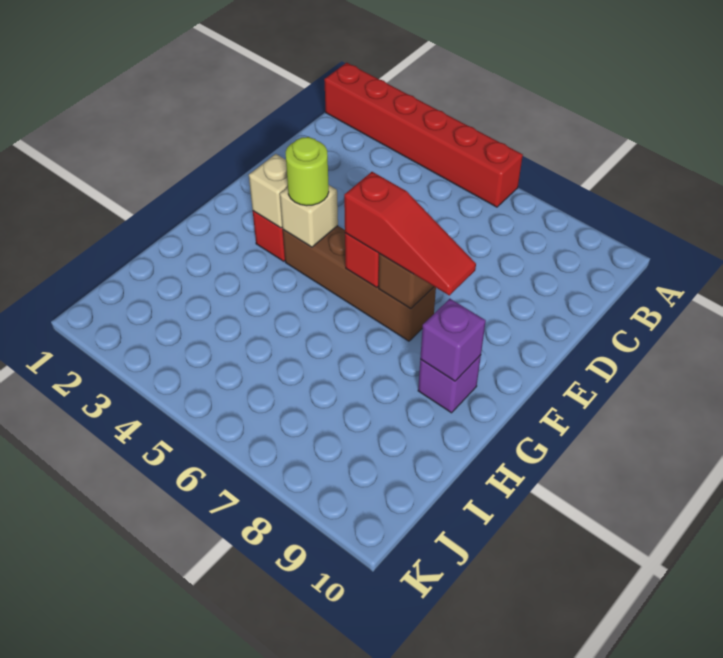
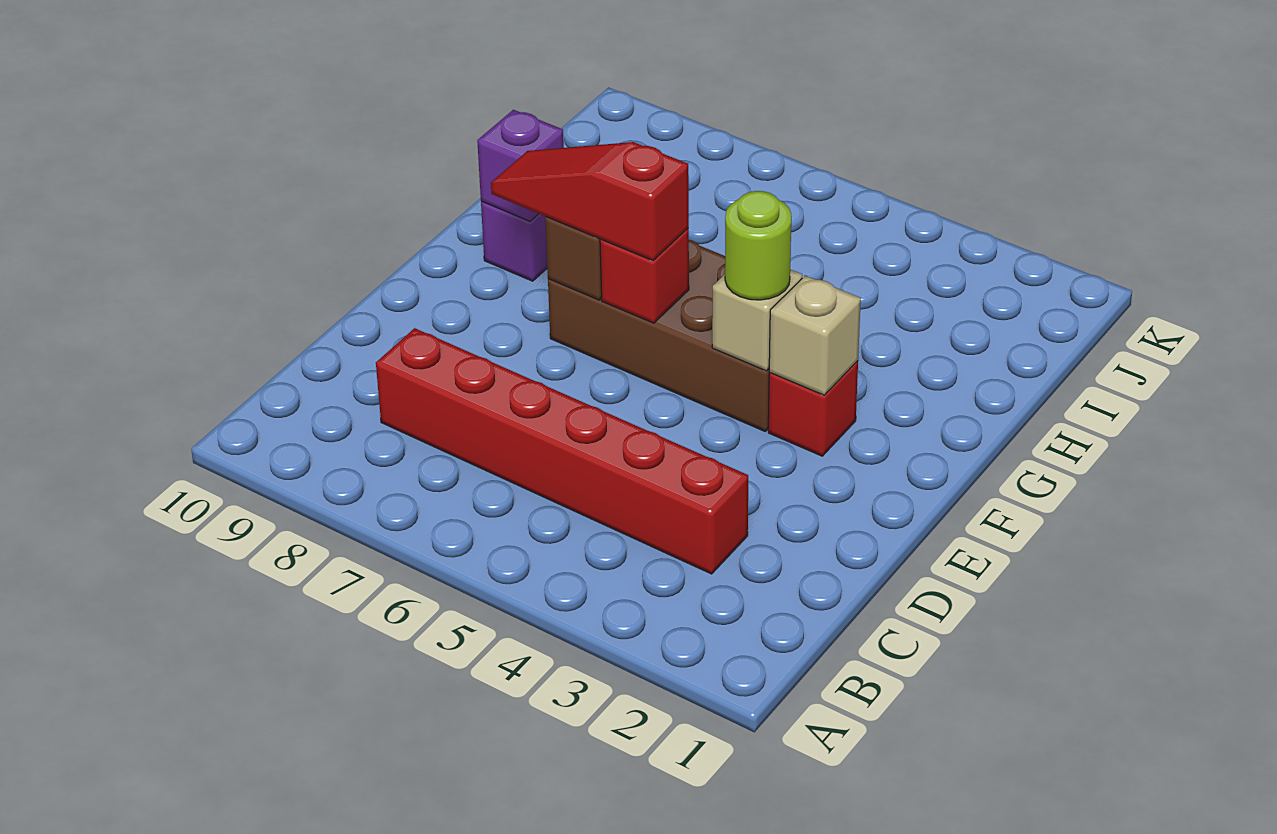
red brick A1:A6 level 1 -> red brick C3:C8 level 1
brown brick F4:F7 level 1 -> brown brick F4:G7 level 1

